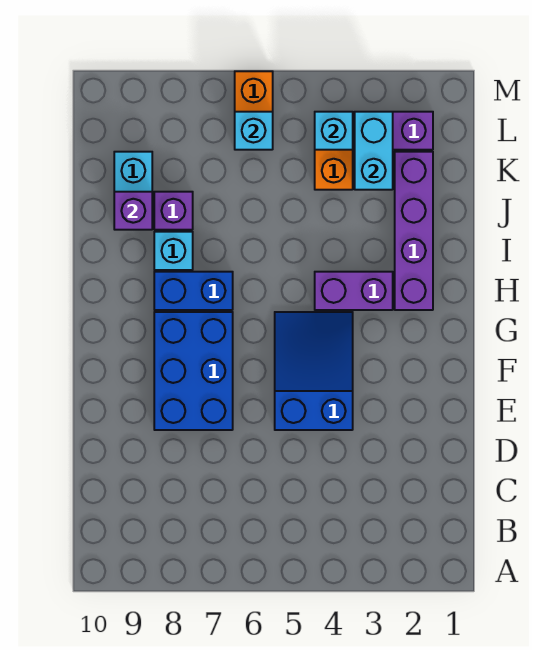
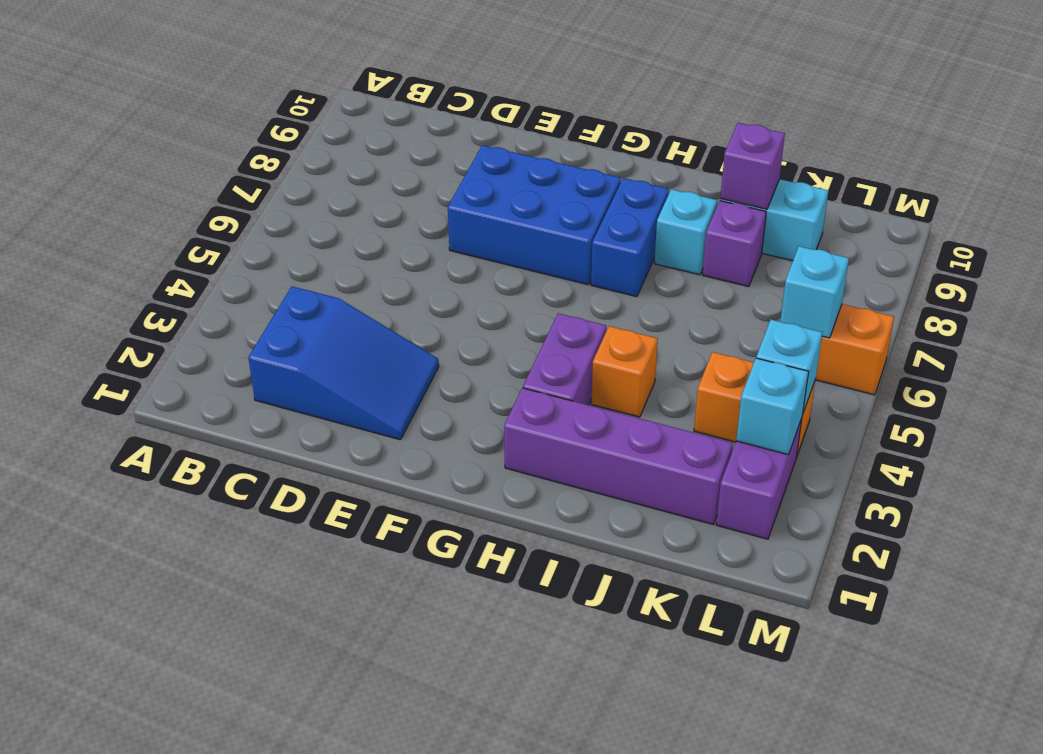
blue slope E4:G5 level 1 top E -> blue slope C2:E3 level 1 top C
none -> orange brick I4 level 1
cyan brick K3:L3 level 2 -> cyan brick L3 level 2

